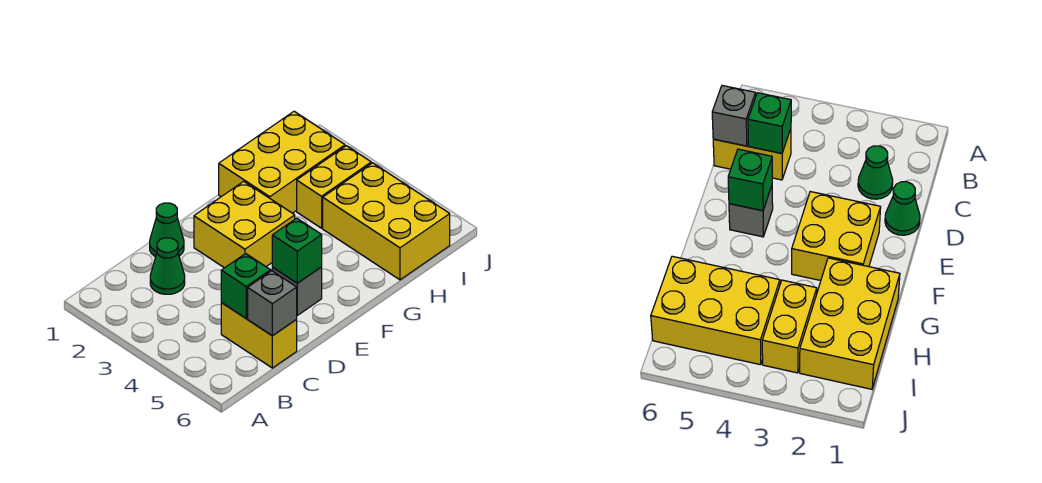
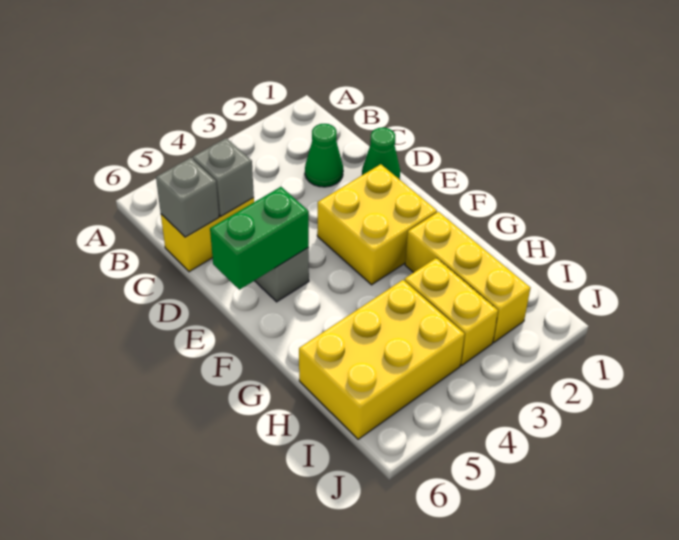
green brick C5 level 2 -> grey brick C5 level 2
green brick E5 level 2 -> green brick E5:E6 level 2
yellow brick G1:I2 level 1 -> yellow brick G2:I2 level 1

